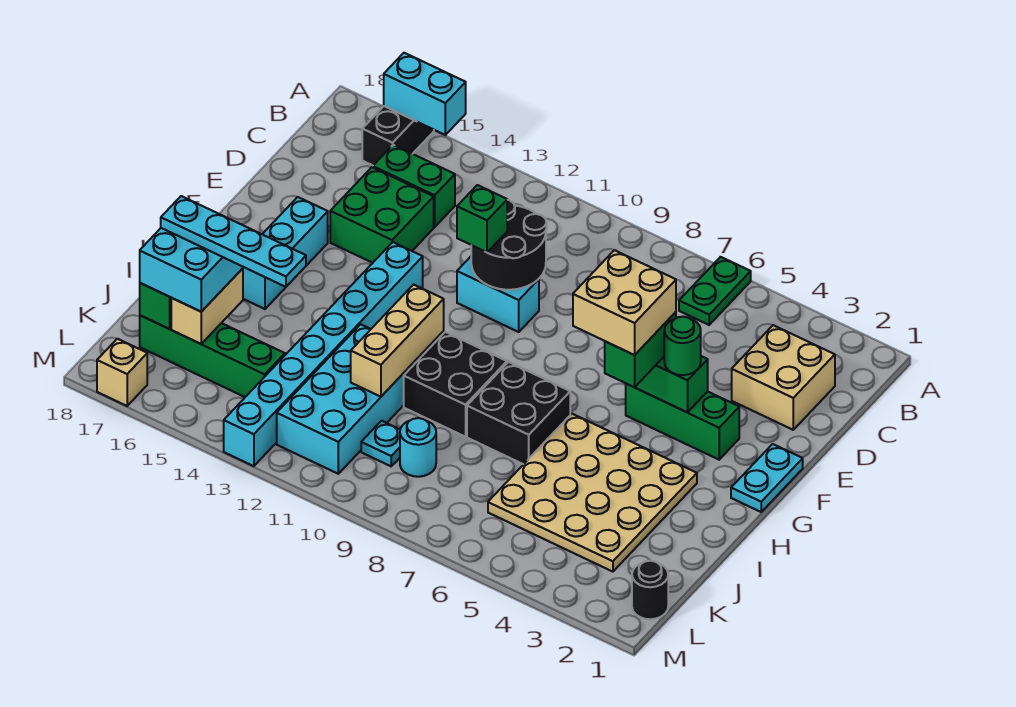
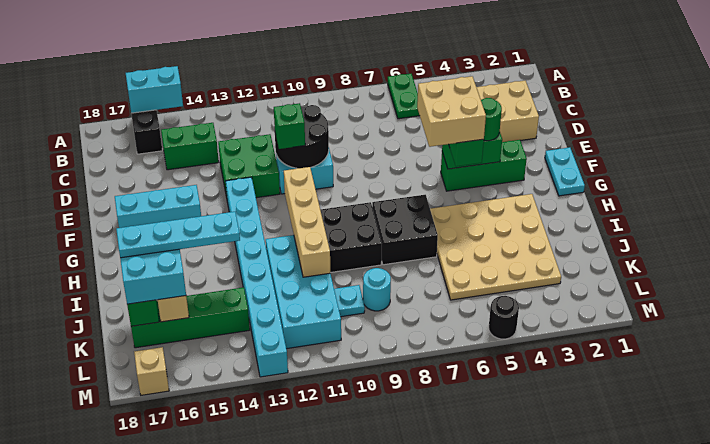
green brick D14:E15 level 1 -> green brick D12:E13 level 1
cyan brick F16:H16 level 1 -> cyan brick F15:F17 level 1
tan brick H11:J11 level 2 -> tan brick G11:J11 level 2
black round brick L1 level 1 -> black round brick M5 level 1

